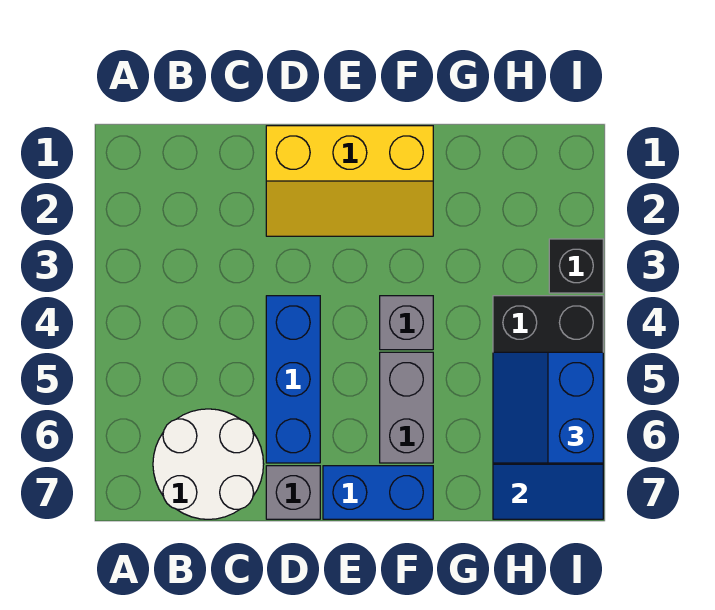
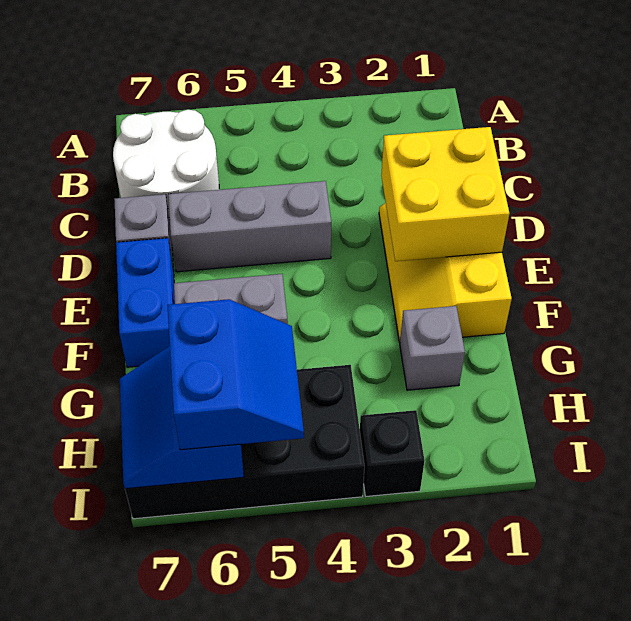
none -> yellow brick D1:E2 level 2
blue brick D4:D6 level 1 -> grey brick D4:D6 level 1
grey brick F4 level 1 -> grey brick G2 level 1
blue slope H5:I6 level 3 top I -> blue slope H5:I6 level 3 top 6

